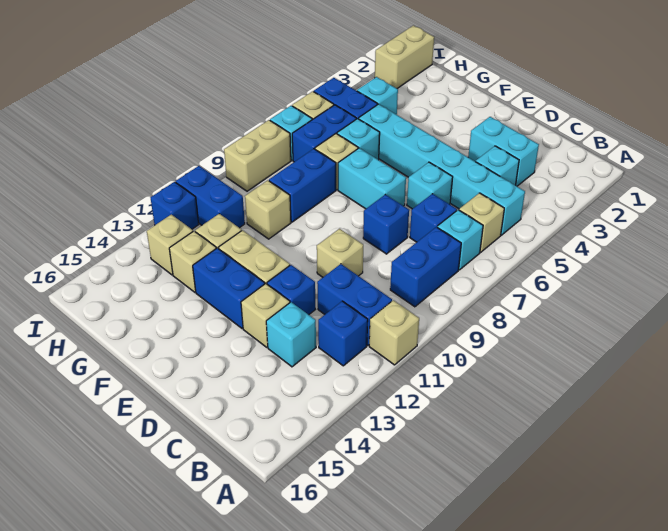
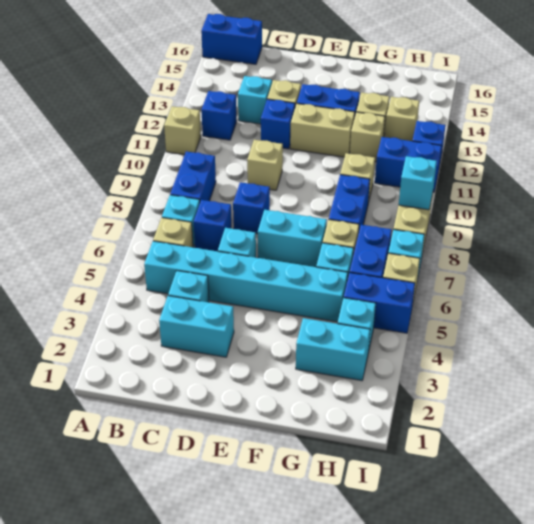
blue brick B11:C11 level 1 -> blue brick A16:B16 level 1
none -> cyan brick G3:H3 level 1
tan brick I1:I2 level 1 -> none
none -> cyan brick I9 level 2

